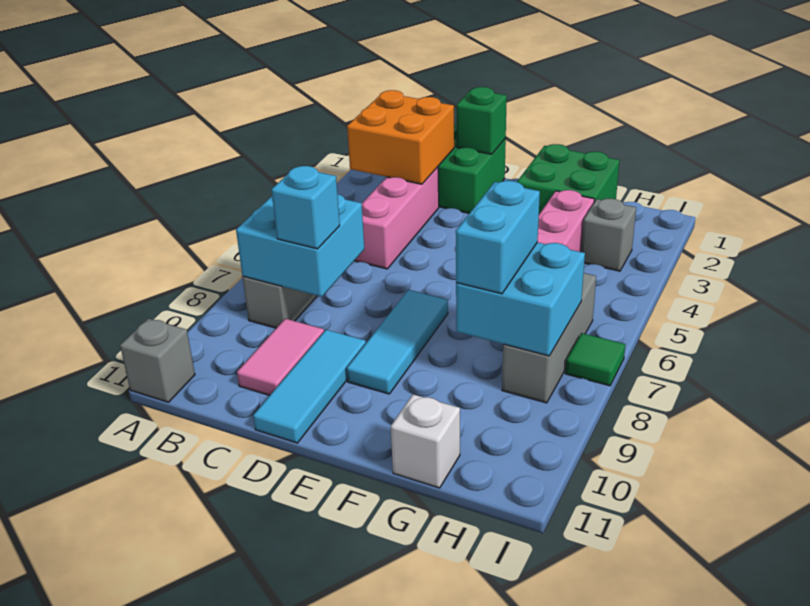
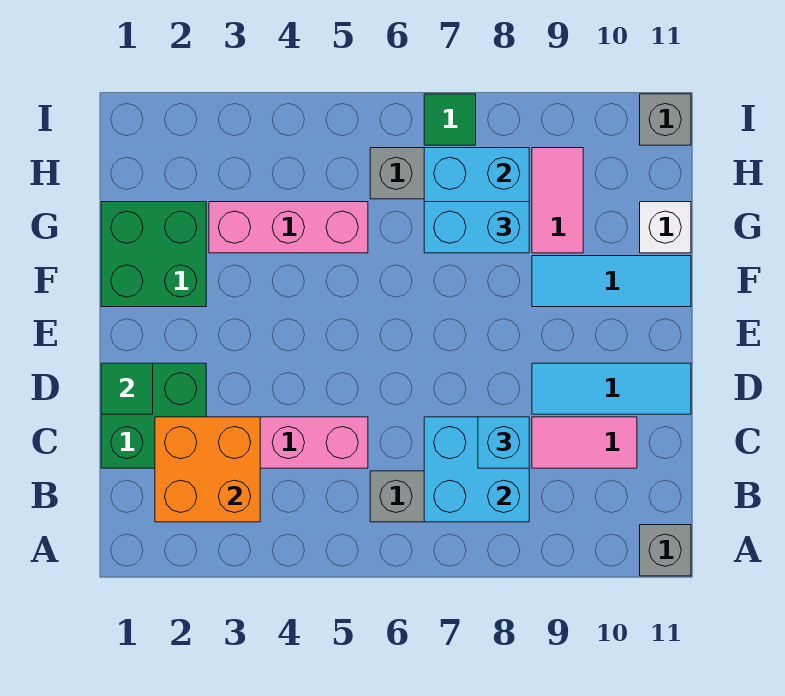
green brick D1 level 2 -> green tile D1 level 2
cyan tile E7:E9 level 1 -> cyan tile F9:F11 level 1
none -> pink tile G9:H9 level 1
grey brick H3 level 1 -> grey brick I11 level 1

